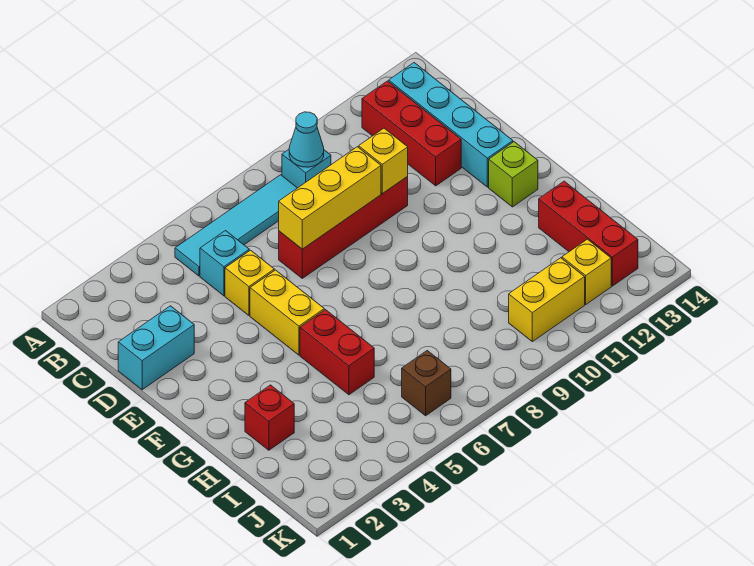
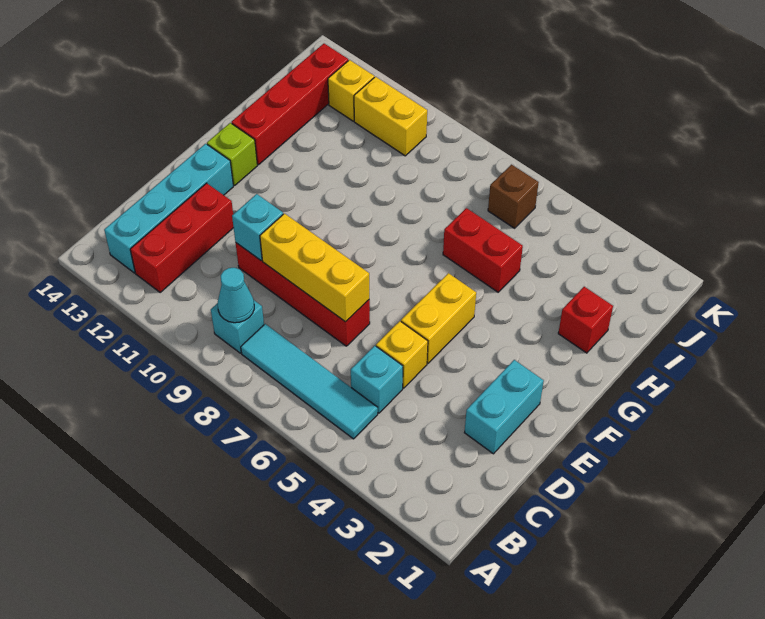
cyan brick D1:D2 level 1 -> cyan brick D2:E2 level 1
yellow brick D10 level 2 -> cyan brick D10 level 2
red brick G5:H5 level 1 -> red brick H5:H6 level 1
red brick H13:J13 level 1 -> red brick G13:J13 level 1

